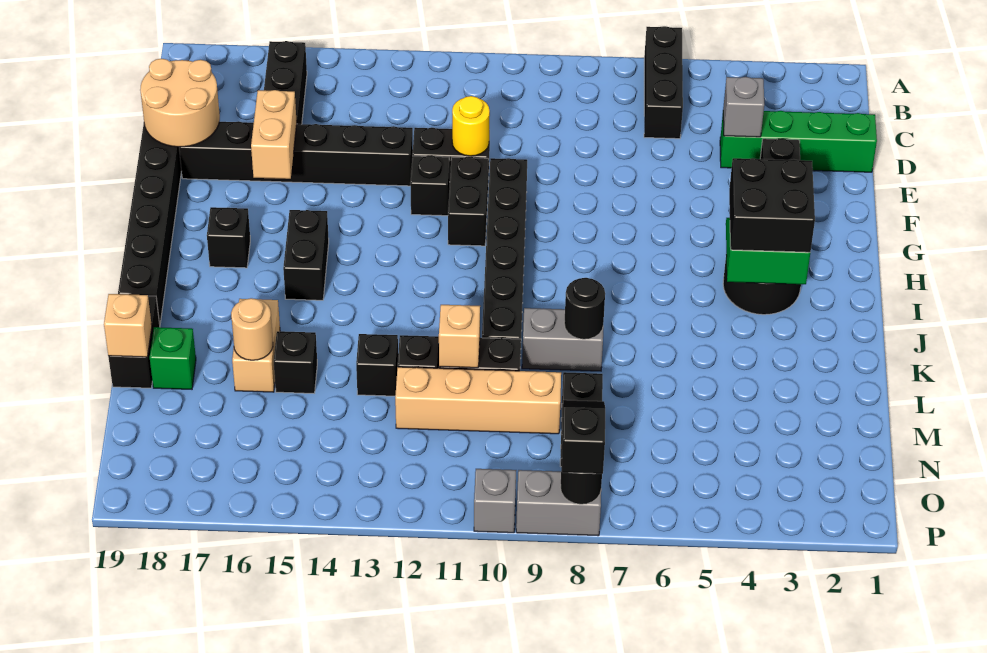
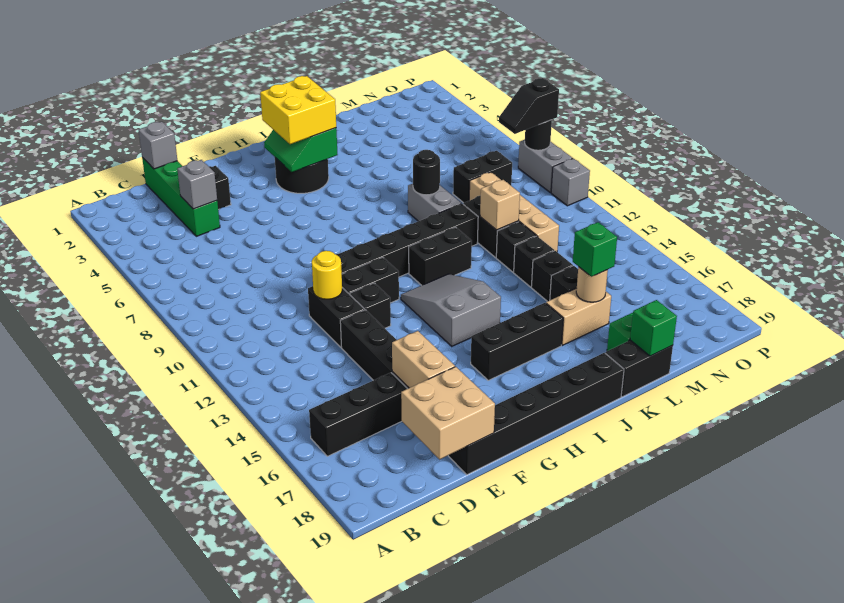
black brick A6:C6 level 1 -> black brick H16:J16 level 1
none -> grey brick D1 level 2
tan round brick D18:E19 level 2 -> tan brick D18:E19 level 2
tan brick E16:F16 level 2 -> tan brick E16:E17 level 2
black brick H3:I4 level 3 -> yellow brick H3:I4 level 3
none -> grey slope H12:I14 level 1 top 14
black brick H15:I15 level 1 -> black brick I11:J11 level 1
black brick H17 level 1 -> black brick L14 level 1
none -> green brick L16 level 3
tan brick L19 level 2 -> green brick L19 level 2

